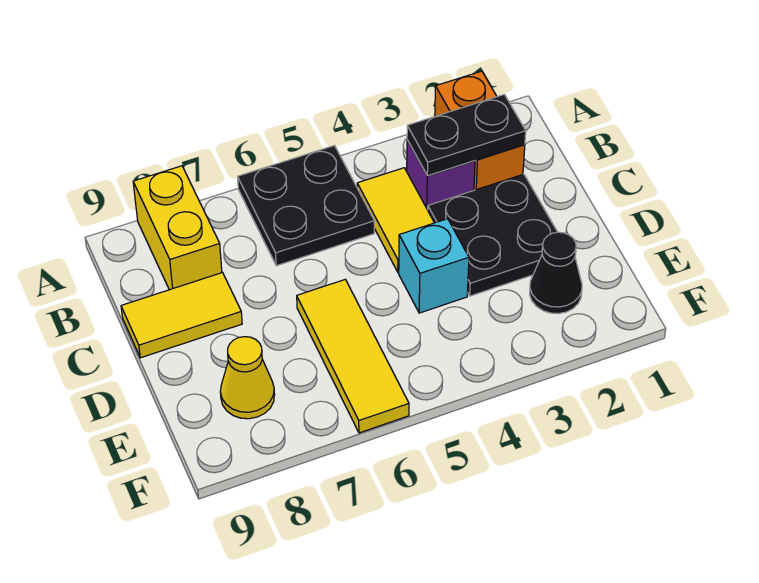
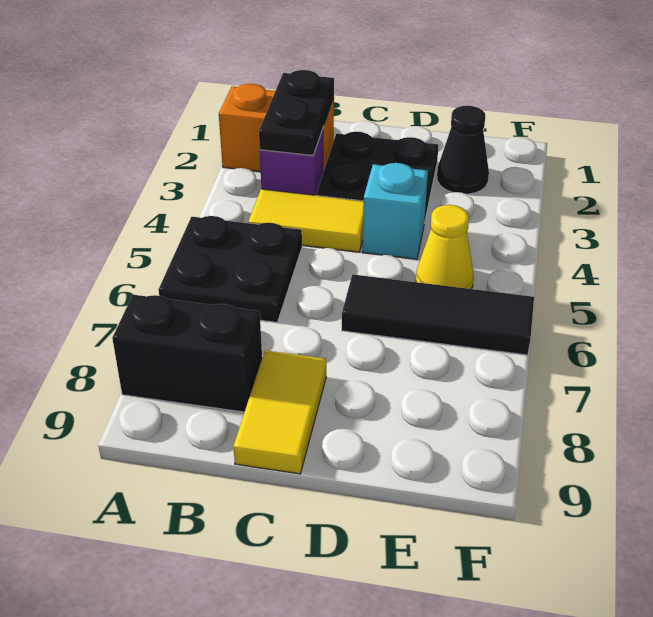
yellow brick A8:B8 level 1 -> black brick A8:B8 level 1
yellow tile D6:F6 level 1 -> black tile D6:F6 level 1
yellow cone E8 level 1 -> yellow cone E5 level 1

